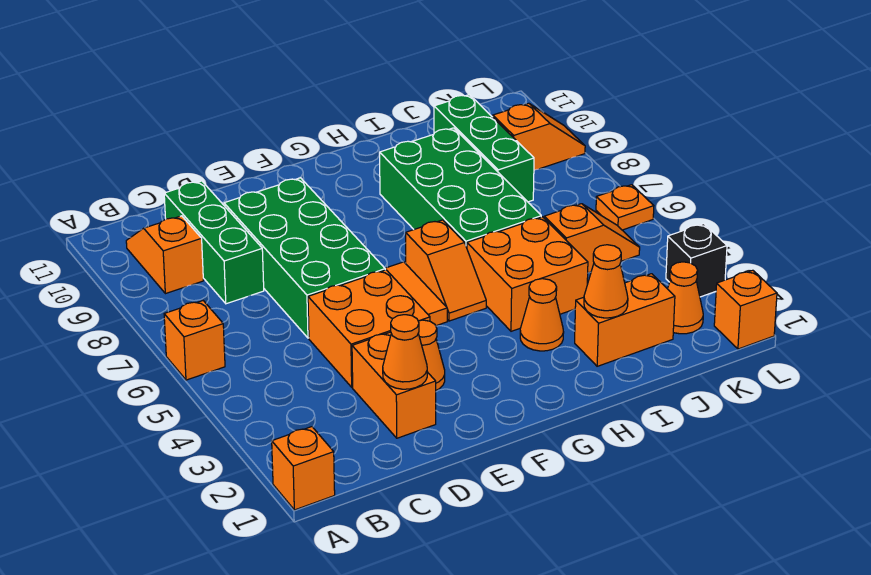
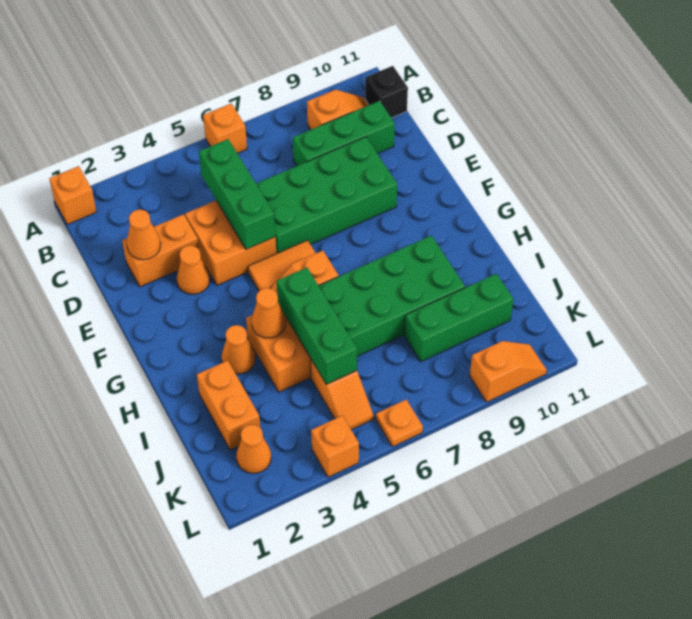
none -> green brick C5:E5 level 2
none -> green brick H5:J5 level 2
orange cone I2 level 2 -> orange cone H4 level 2
orange slope K9:L9 level 1 top K -> orange slope L9:L10 level 1 top 9
orange brick L1 level 1 -> orange brick L4 level 1
black brick L3 level 1 -> black brick B11 level 1

